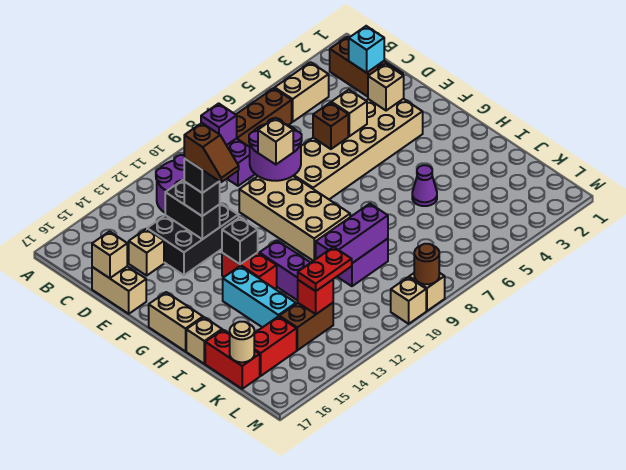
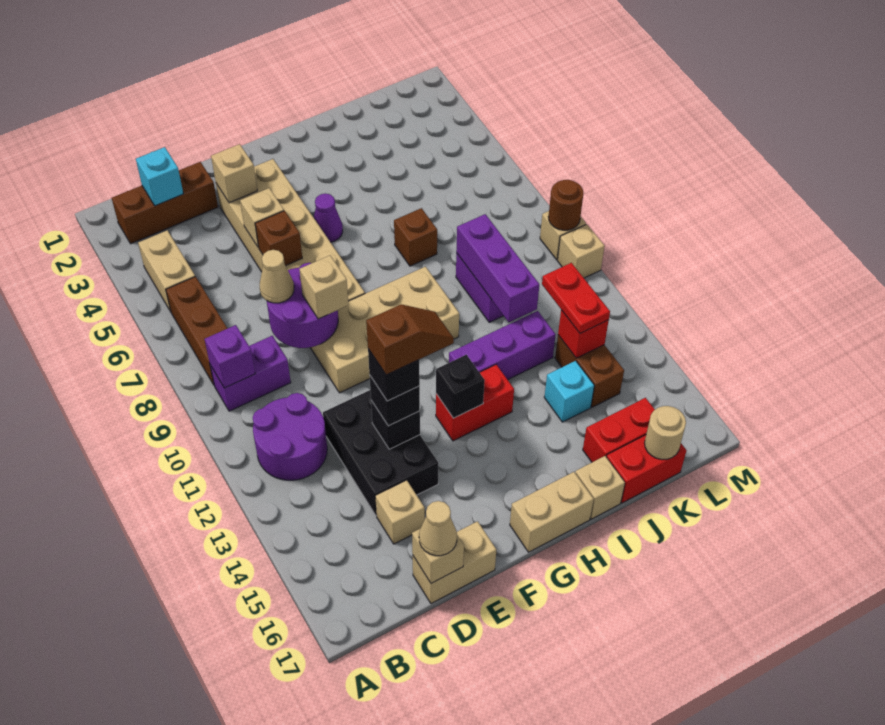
none -> tan cone D8 level 3
black brick D13:E13 level 2 -> black brick E13 level 2
none -> tan cone D17 level 3
cyan brick H14:J14 level 1 -> cyan brick J14 level 1
purple cone I5 level 1 -> purple cone G5 level 1
none -> brown brick I7 level 1
red brick K15:K16 level 1 -> red brick J16:K16 level 1

